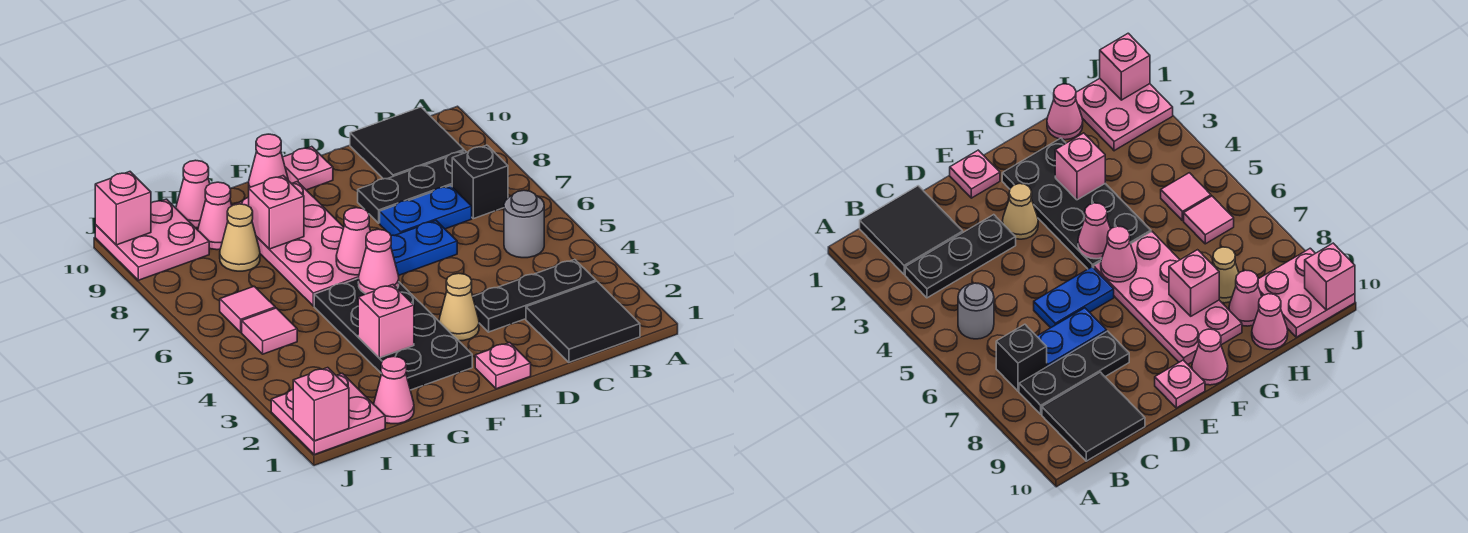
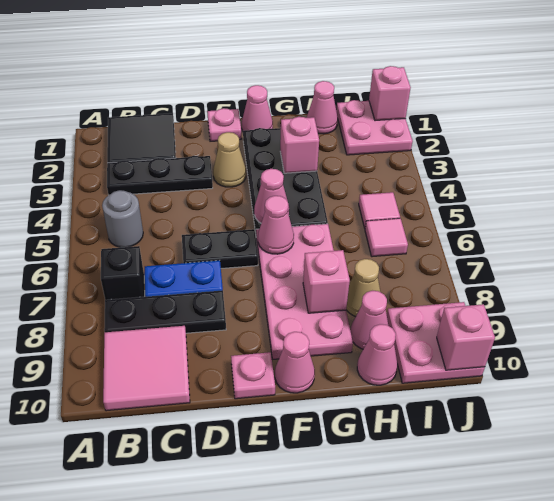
black tile B9:C10 level 1 -> pink tile B9:C10 level 1
blue plate D6:E6 level 1 -> black plate D6:E6 level 1
none -> pink cone F1 level 1

